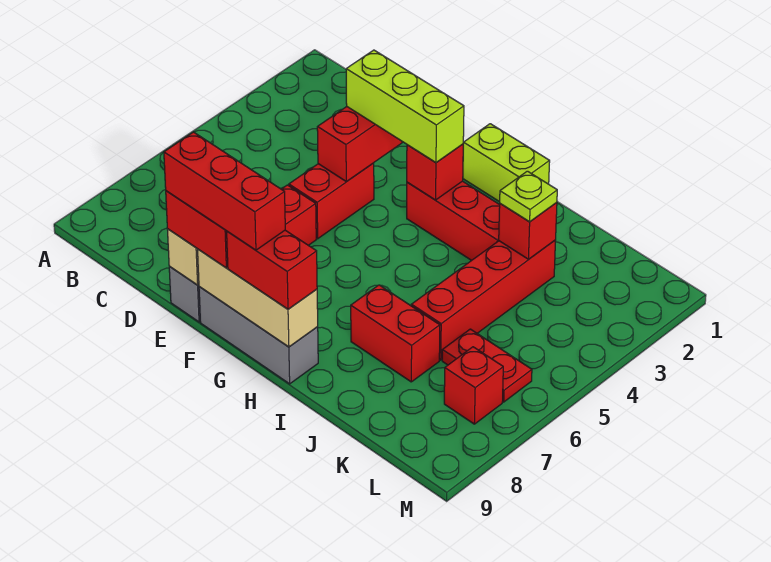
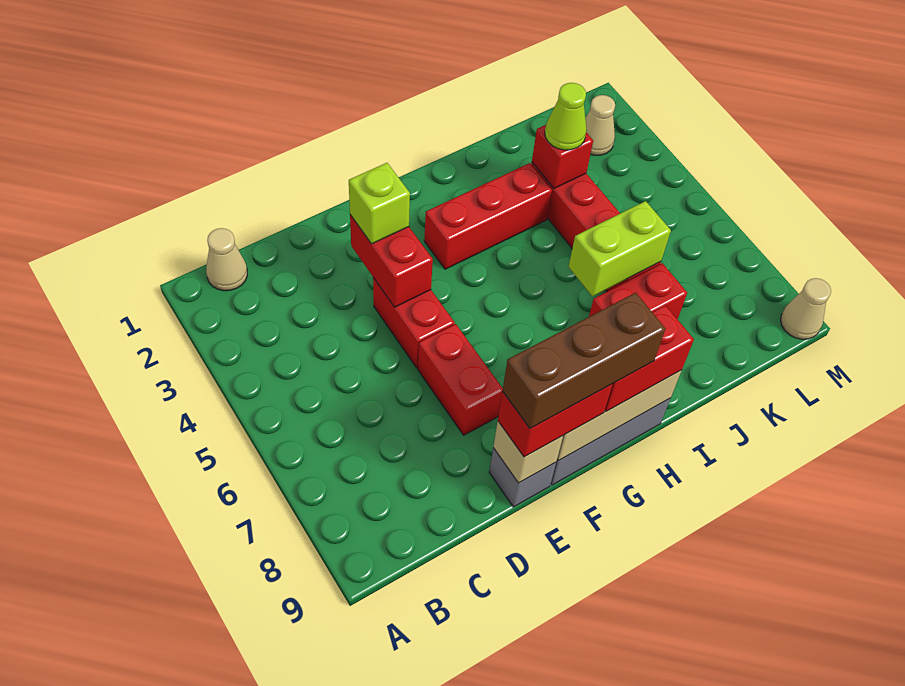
none -> tan cone B1 level 1
lime brick E3:G3 level 3 -> lime brick E3 level 3
red brick E9:G9 level 4 -> brown brick E9:G9 level 4
lime brick G1:H1 level 1 -> lime brick I6:J6 level 2
red brick G3 level 2 -> none
lime plate J3 level 3 -> lime cone J3 level 3
red plate K6:L6 level 1 -> none
none -> tan cone L2 level 1
red brick L7 level 1 -> none
none -> tan cone M9 level 1

